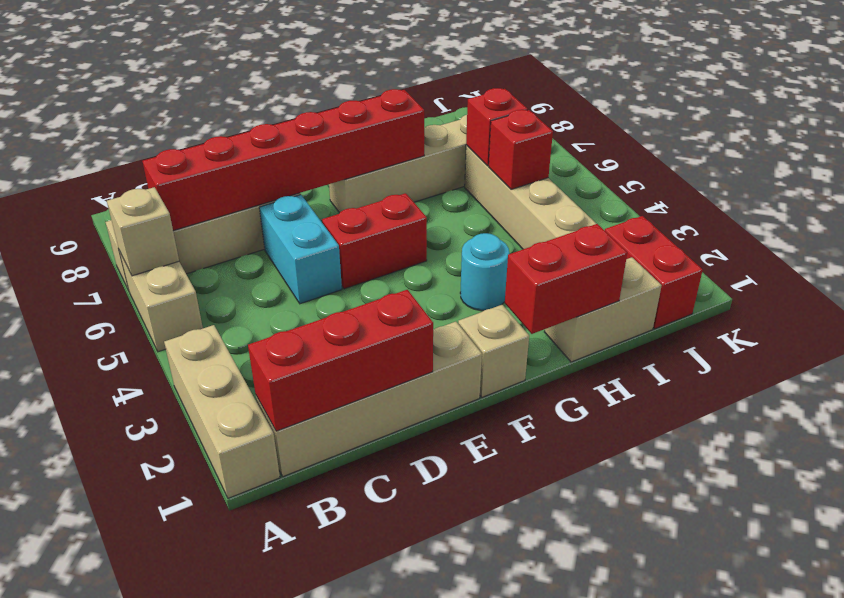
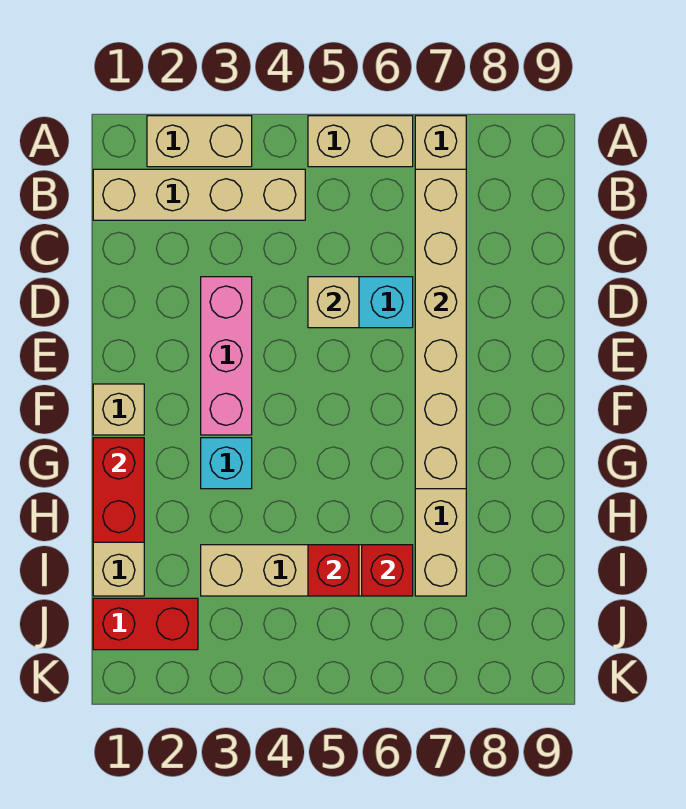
tan brick A1:A3 level 1 -> tan brick A2:A3 level 1
tan brick A6 level 2 -> tan brick D5 level 2
tan brick B1:E1 level 1 -> tan brick B1:B4 level 1
red brick B1:D1 level 2 -> none
red brick B7:G7 level 2 -> tan brick B7:G7 level 2
none -> pink brick D3:F3 level 1
red brick E5:F5 level 1 -> none
cyan round brick G3 level 1 -> cyan brick G3 level 1

